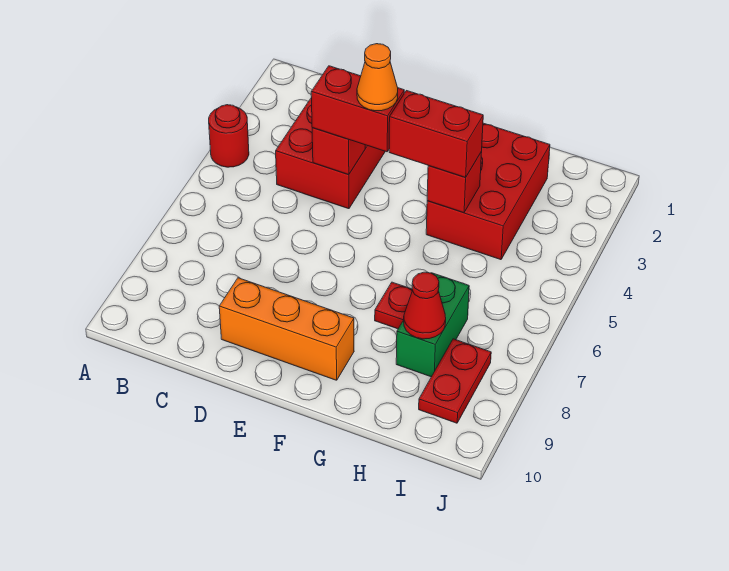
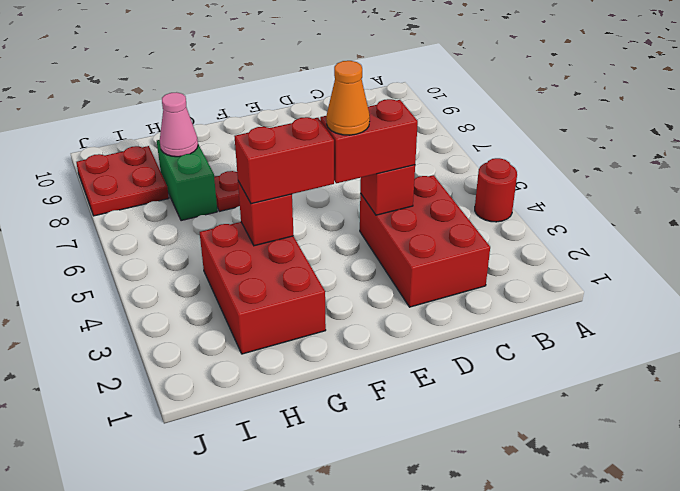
orange brick D9:F9 level 1 -> none
red cone H8 level 2 -> pink cone H8 level 2
red plate I8:I9 level 1 -> red plate I8:J9 level 1

